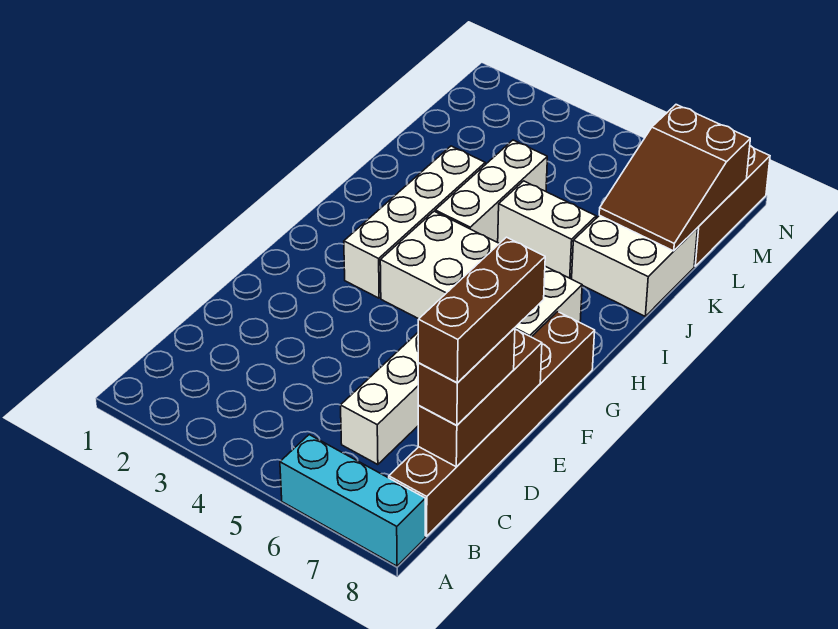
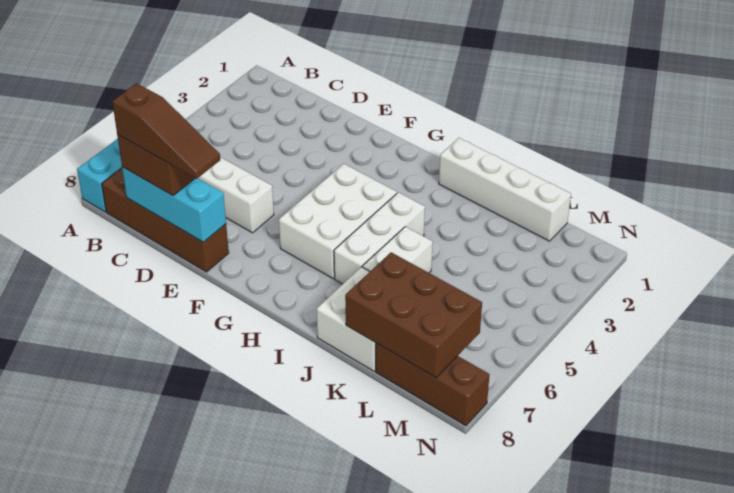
brown brick B8:G8 level 1 -> brown brick B8:E8 level 1
brown brick C8:E8 level 2 -> cyan brick C8:E8 level 2
brown brick C8:E8 level 4 -> brown slope C8:E8 level 4 top C
white brick G3:J3 level 1 -> white brick I1:L1 level 1
white brick G4:H7 level 1 -> white brick G4:H6 level 1
white brick I4:K4 level 1 -> white brick I4:I6 level 1
brown slope K7:M8 level 2 top M -> brown brick K7:M8 level 2

